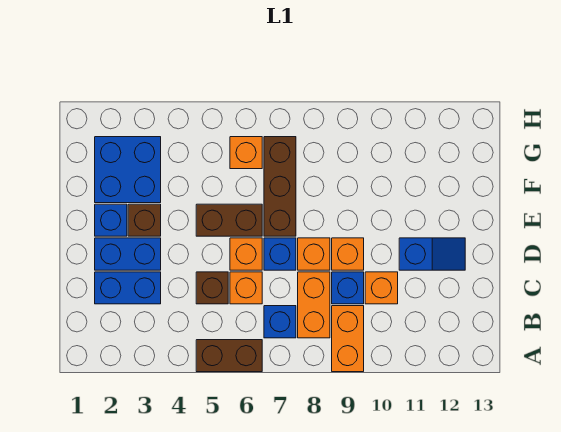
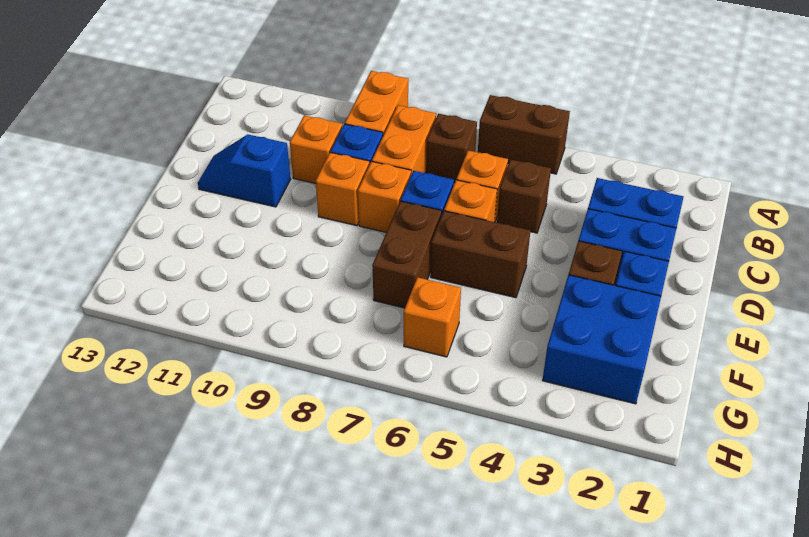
blue brick B7 level 1 -> brown brick B7 level 1
brown brick E7:G7 level 1 -> brown brick E7:F7 level 1

